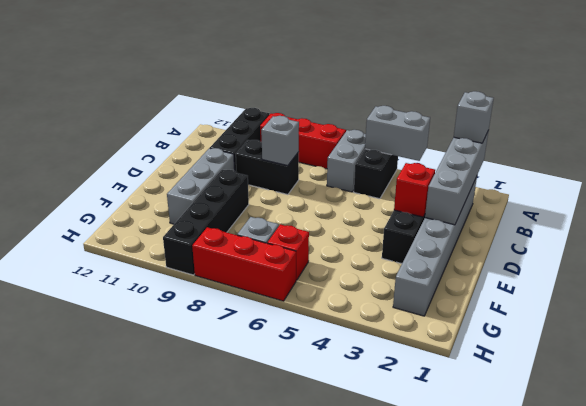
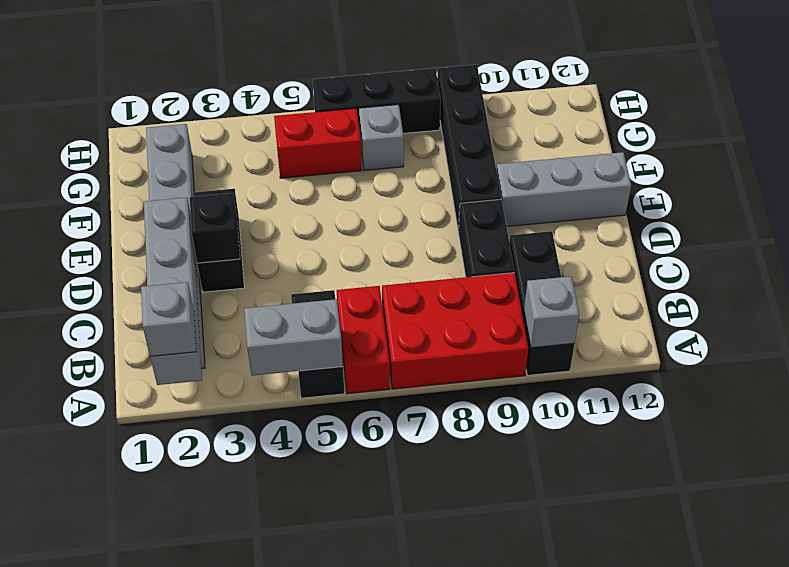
grey brick A6:B6 level 1 -> red brick A6:B6 level 1
red brick A7:A9 level 1 -> red brick A7:B9 level 1
black brick C8:C9 level 1 -> black brick C9:D9 level 1
grey brick C8 level 2 -> grey brick A10 level 2
red brick D3 level 2 -> black brick D3 level 2
grey brick D10:F10 level 1 -> grey brick E10:E12 level 1
red brick G6 level 1 -> red brick G5:G6 level 1
red brick H6:H8 level 1 -> black brick H6:H8 level 1

